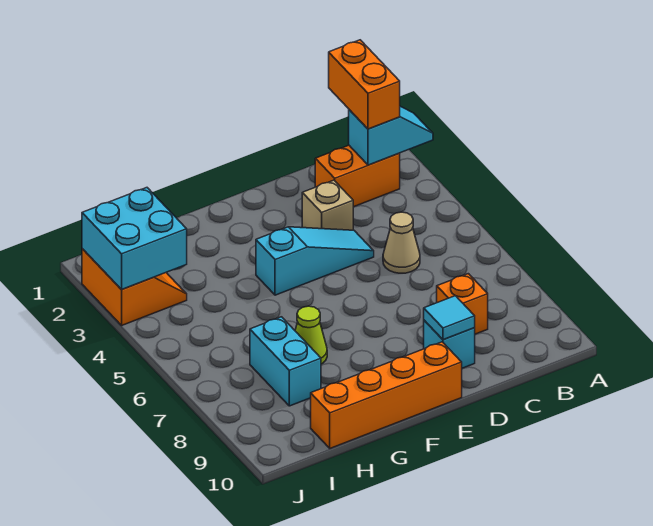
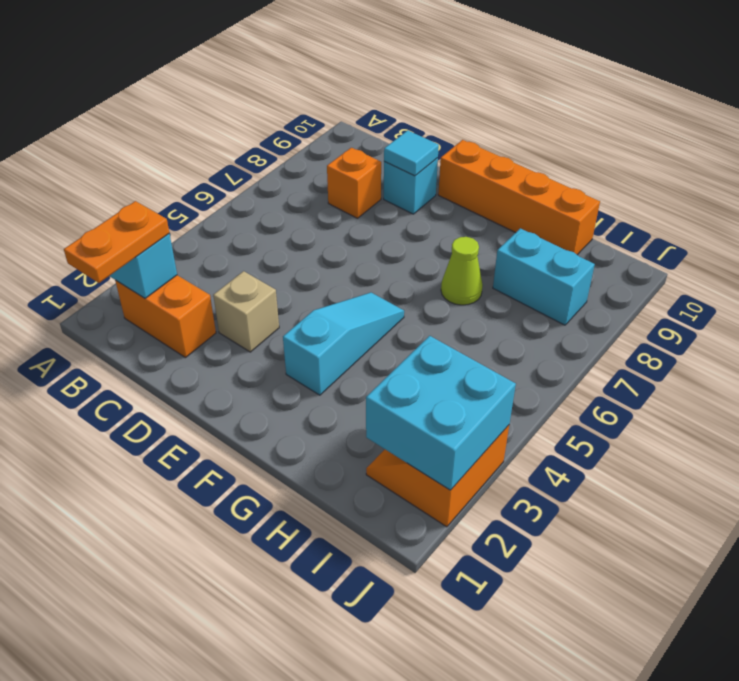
orange brick B1:B2 level 3 -> orange plate B1:B2 level 3
tan cone C5 level 1 -> none
cyan slope D4:F4 level 1 top F -> cyan slope F3:F5 level 1 top 3
cyan brick H7:H8 level 1 -> cyan brick H8:I8 level 1

